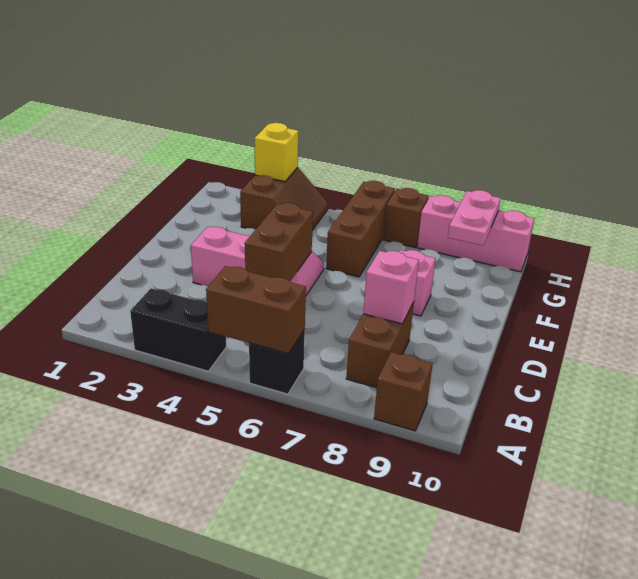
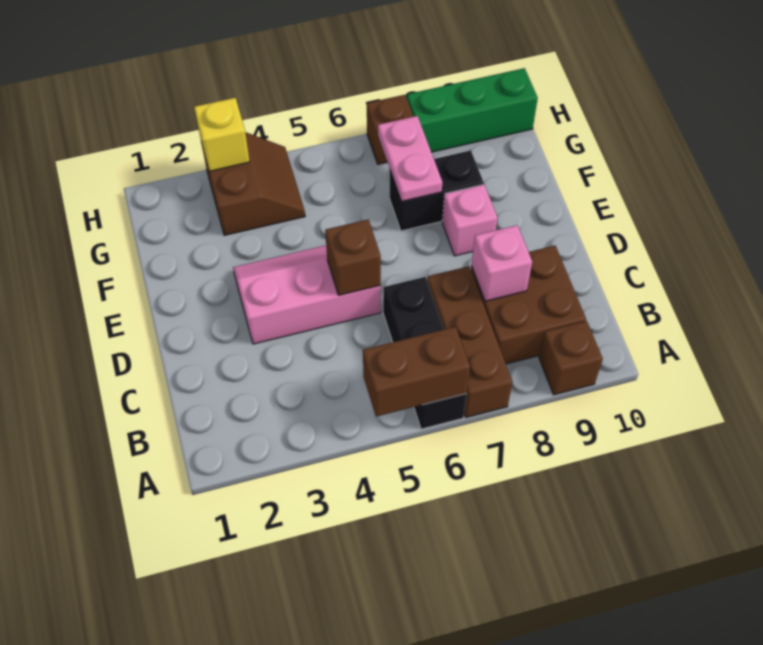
black brick A3:A4 level 1 -> black brick F7:F8 level 1
black brick A6 level 1 -> black brick A6:C6 level 1
brown brick B8:C8 level 1 -> brown brick B8:C9 level 1
brown brick C5:D5 level 2 -> brown brick D5 level 2
brown brick F6:H6 level 1 -> brown brick A7:C7 level 1
pink plate G9:H9 level 2 -> pink plate F7:G7 level 2
pink brick H8:H10 level 1 -> green brick H8:H10 level 1

